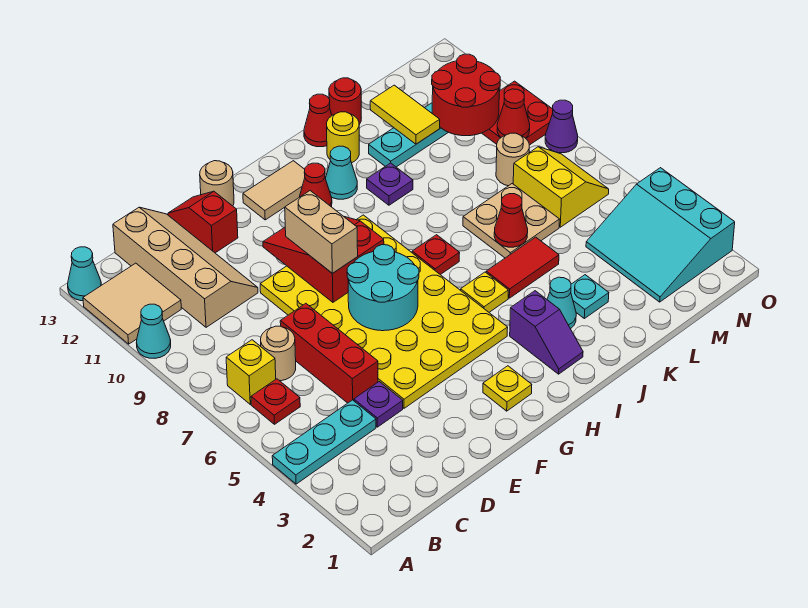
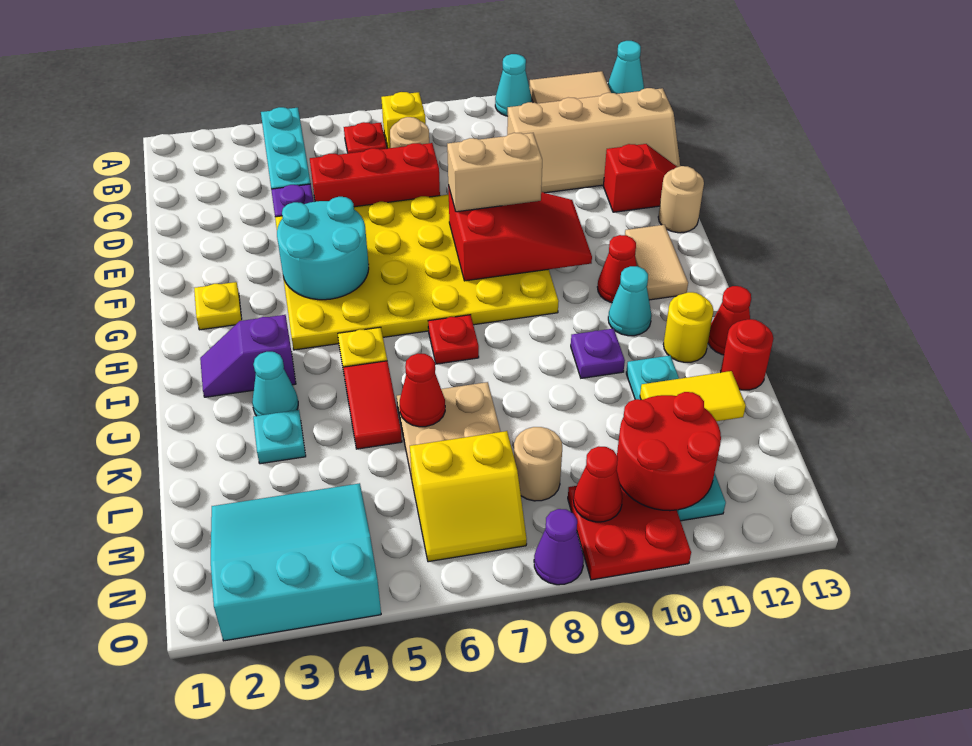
cyan round brick F6:G7 level 2 -> cyan round brick F4:G5 level 2

